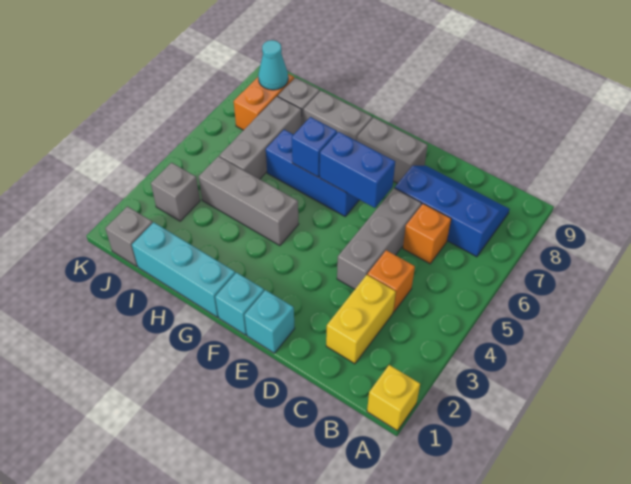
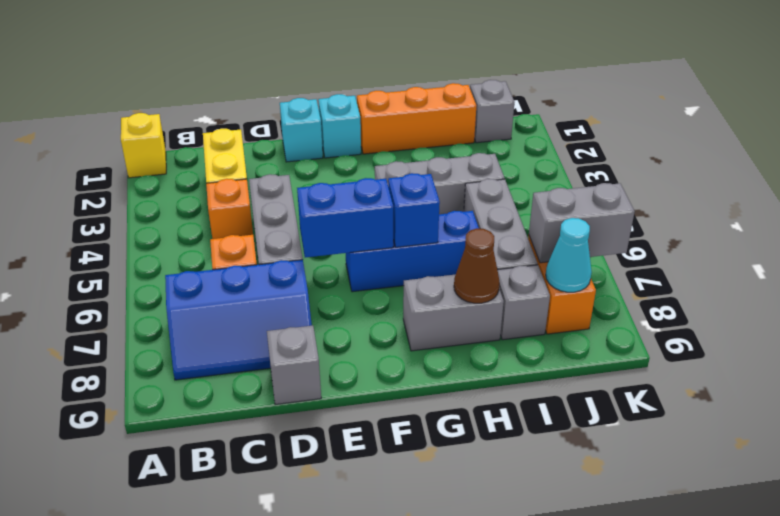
grey brick E8:F8 level 1 -> grey brick J7:K7 level 2
cyan brick G1:I1 level 1 -> orange brick G1:I1 level 1
none -> brown cone H8 level 2
grey brick J3 level 1 -> grey brick D9 level 1

